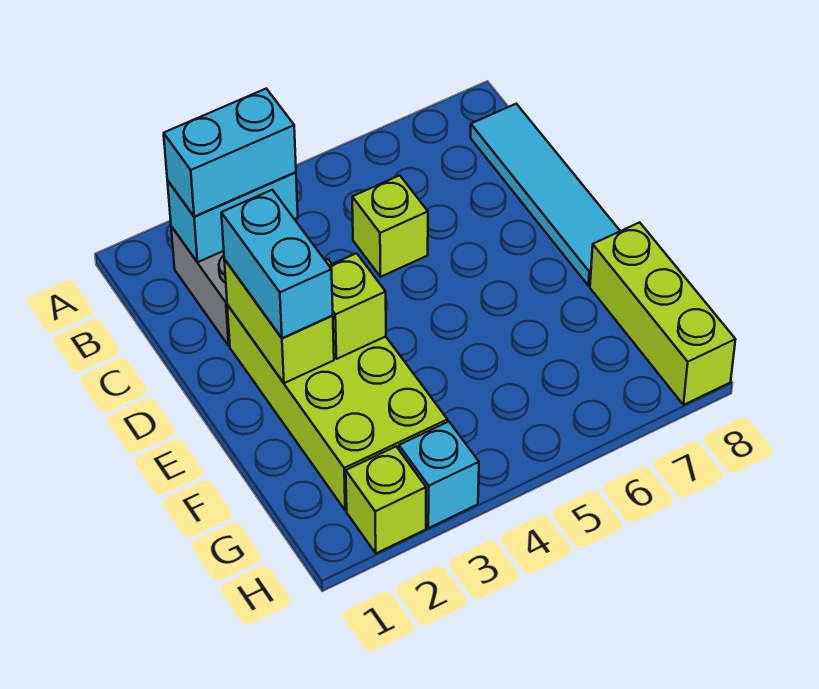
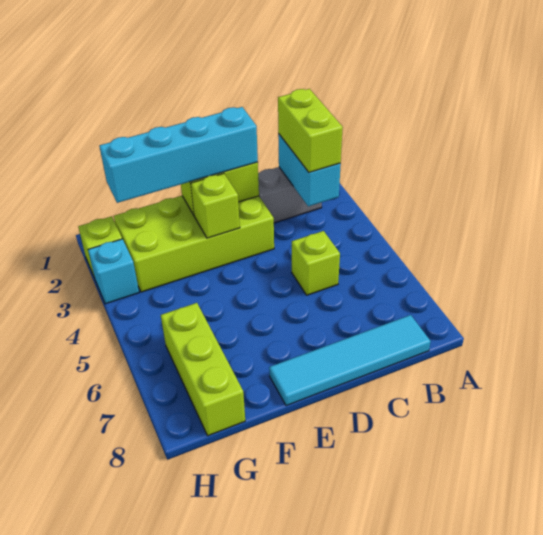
cyan brick B2:B3 level 3 -> lime brick B2:B3 level 3
cyan brick D2:E2 level 3 -> cyan brick D2:G2 level 3
lime brick F8:H8 level 1 -> lime brick G6:G8 level 1

